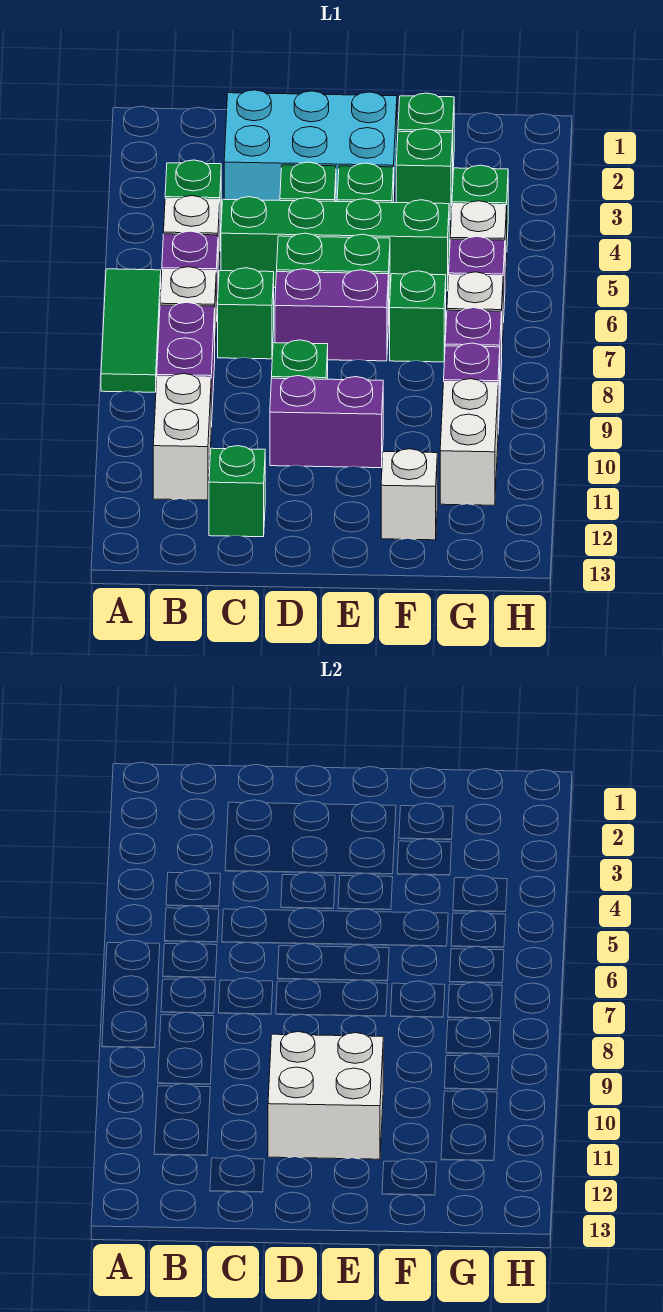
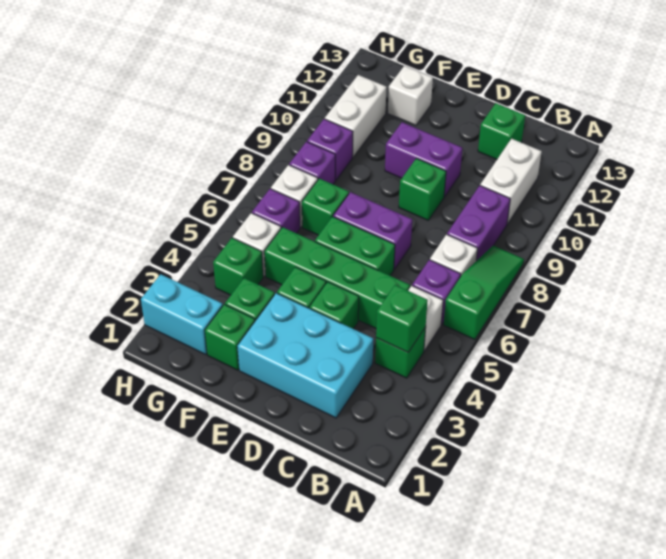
green tile A6:A8 level 1 -> green slope A6:A8 level 1 top 6
green brick C7 level 1 -> green brick B4 level 2
white brick D10:E11 level 2 -> none
none -> cyan brick G2:H2 level 1

